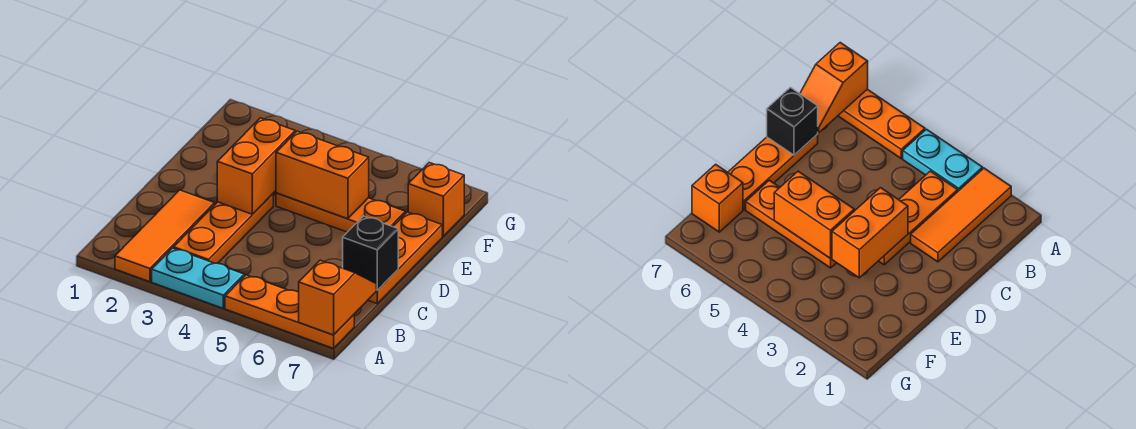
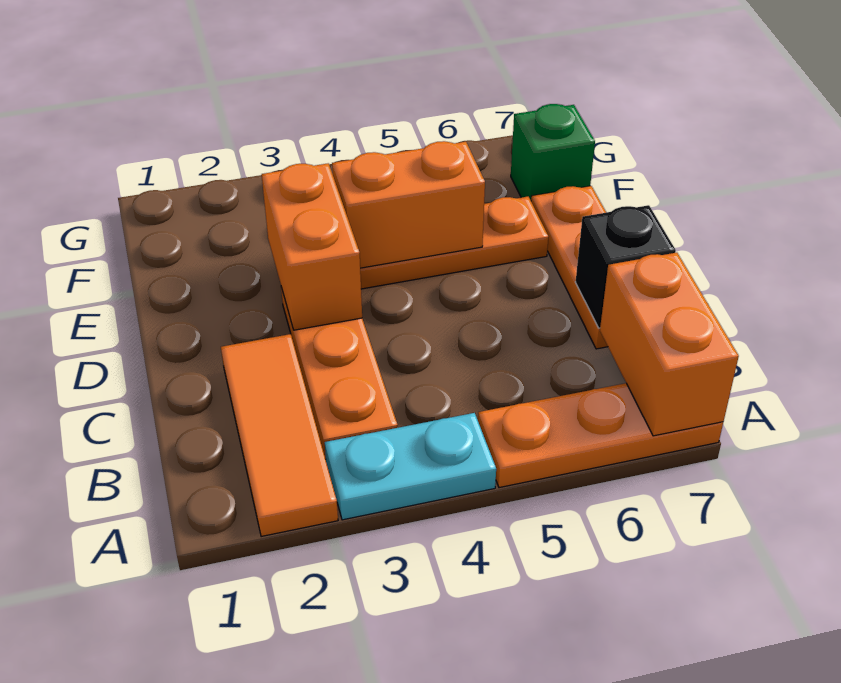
orange slope A7:B7 level 2 top A -> orange brick A7:B7 level 2
orange brick F7 level 1 -> green brick F7 level 1

